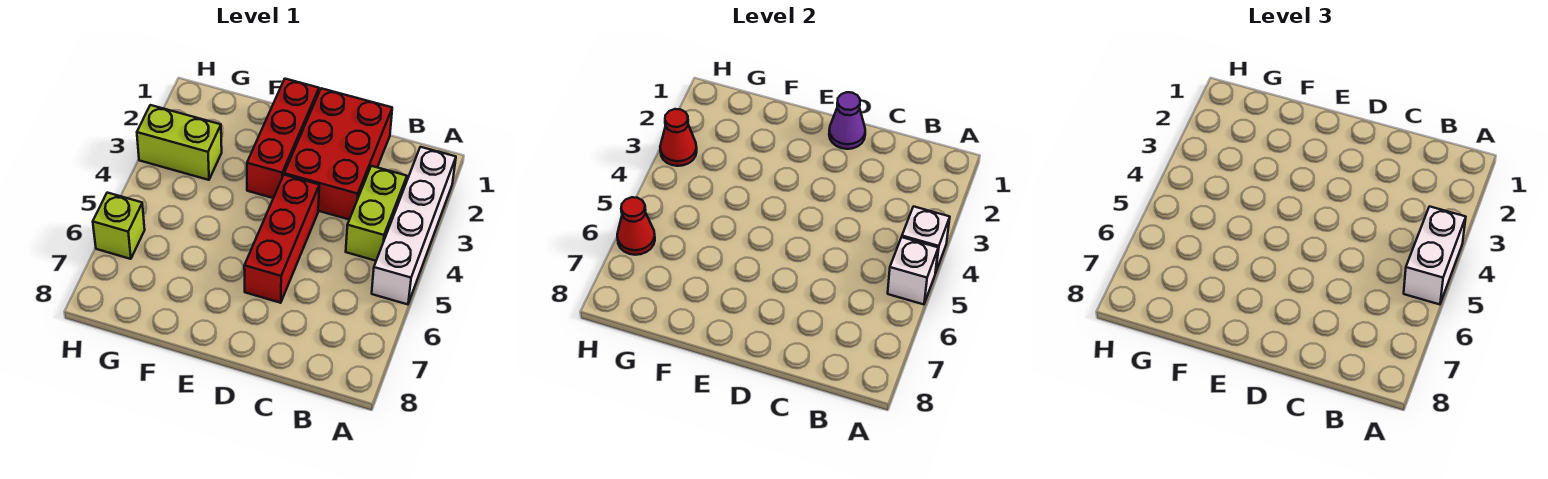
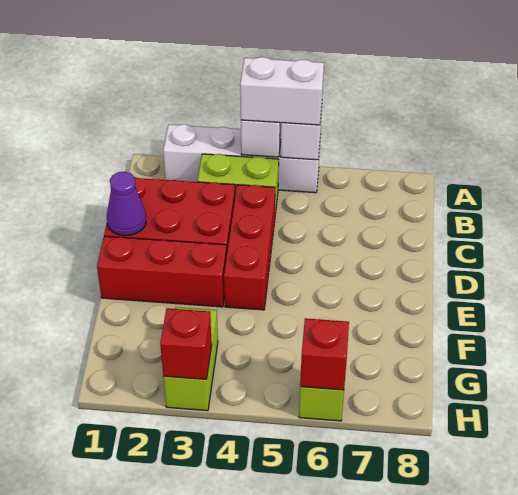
red brick D4:D6 level 1 -> red brick C4:E4 level 1
red cone H3 level 2 -> red brick H3 level 2
red cone H6 level 2 -> red brick H6 level 2

